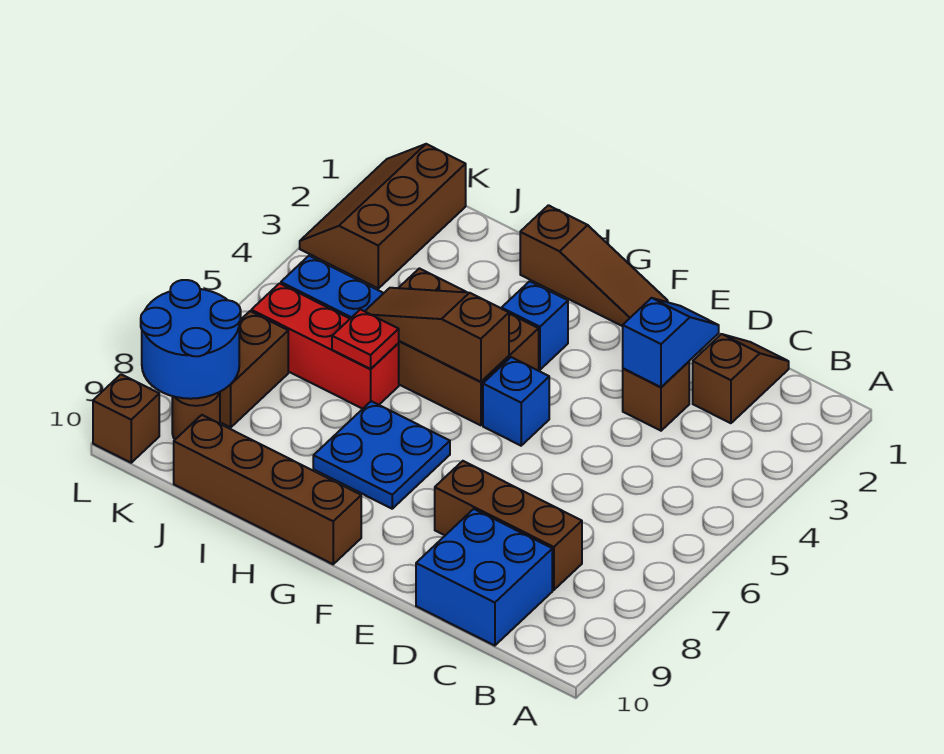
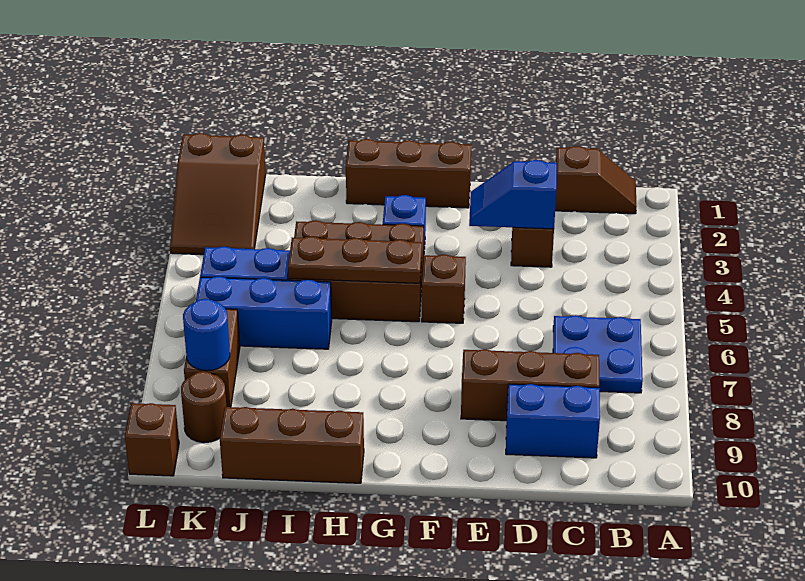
brown slope C1:C2 level 1 top 2 -> brown slope B1:C1 level 1 top C
blue brick C9:D10 level 1 -> blue brick C9:D9 level 1
blue slope D2:D3 level 2 top 3 -> blue slope D3:E3 level 2 top D
brown slope F1:H1 level 1 top H -> brown brick F1:H1 level 1
blue brick F5 level 1 -> brown brick F5 level 1
brown slope G5:I5 level 2 top G -> brown plate G5:I5 level 2
blue plate G7:H8 level 1 -> blue plate B6:C7 level 1
brown brick G10:J10 level 1 -> brown brick H10:J10 level 1
red brick I6:K6 level 1 -> blue brick I6:K6 level 1
red plate I6 level 2 -> none
brown slope K1:L3 level 1 top K -> brown slope K1:L3 level 1 top 1
blue round brick K8:L9 level 2 -> blue round brick K8 level 2

